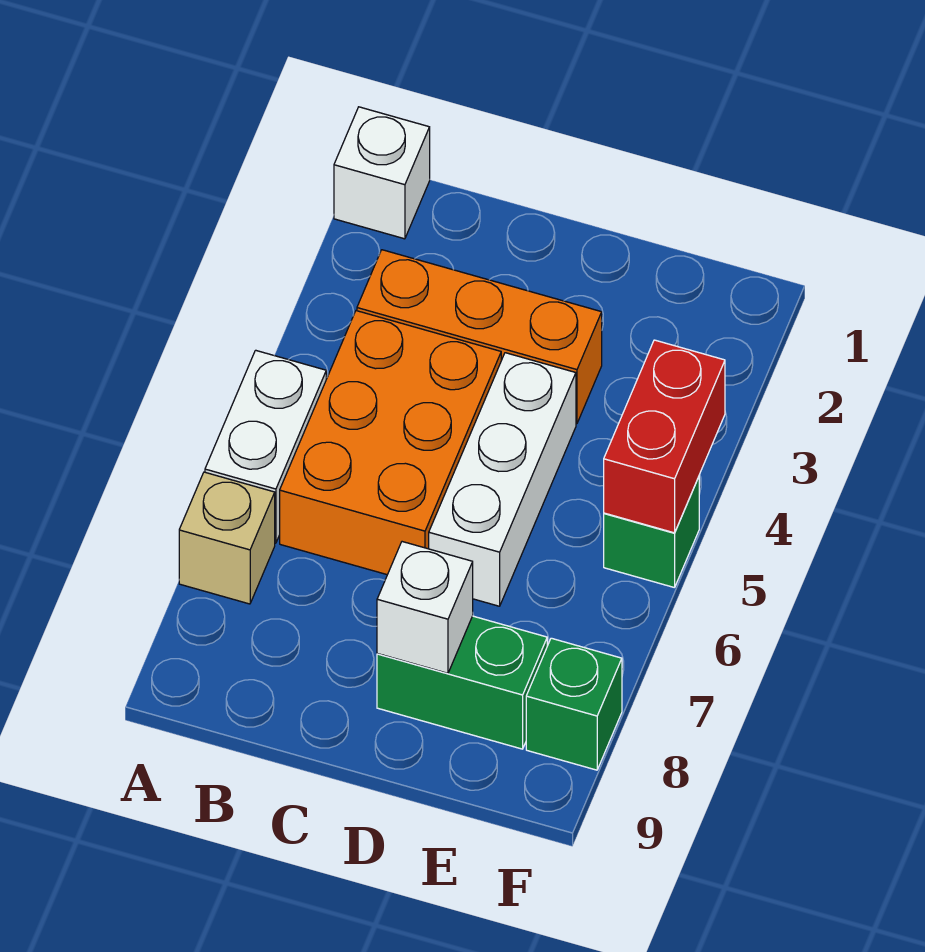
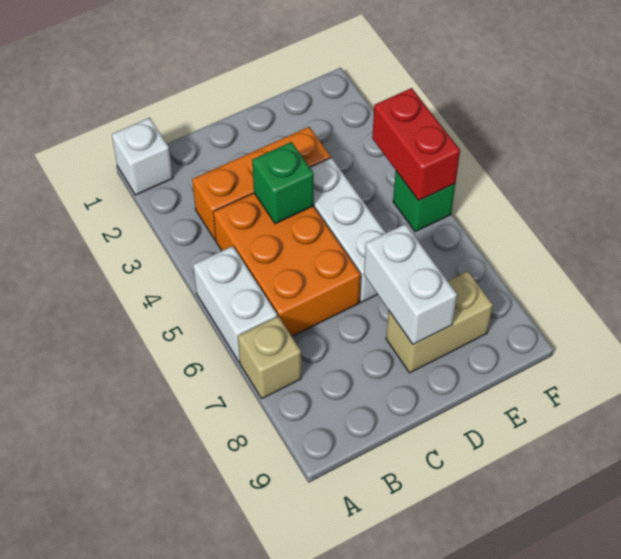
green brick D8:E8 level 1 -> tan brick D8:E8 level 1
white brick D8 level 2 -> white brick D7:D8 level 2
green brick F8 level 1 -> green brick C4 level 2

